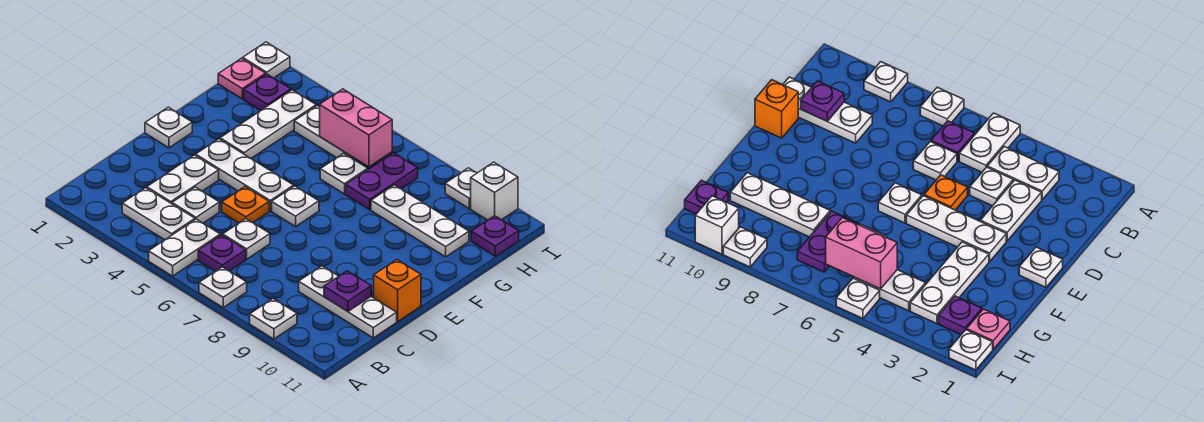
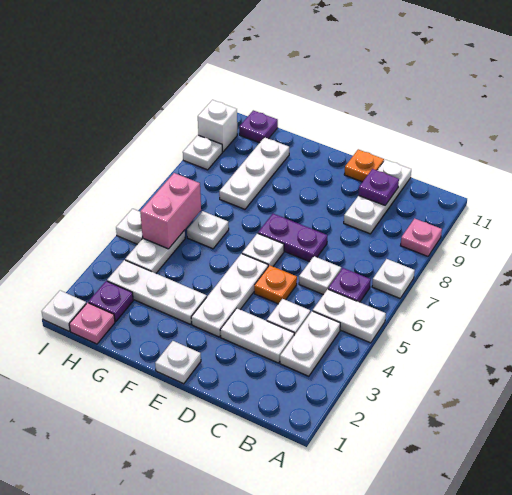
white plate A9 level 1 -> pink plate A9 level 1
orange brick D11 level 1 -> orange plate D11 level 1
purple plate G7:H7 level 1 -> purple plate D7:E7 level 1

